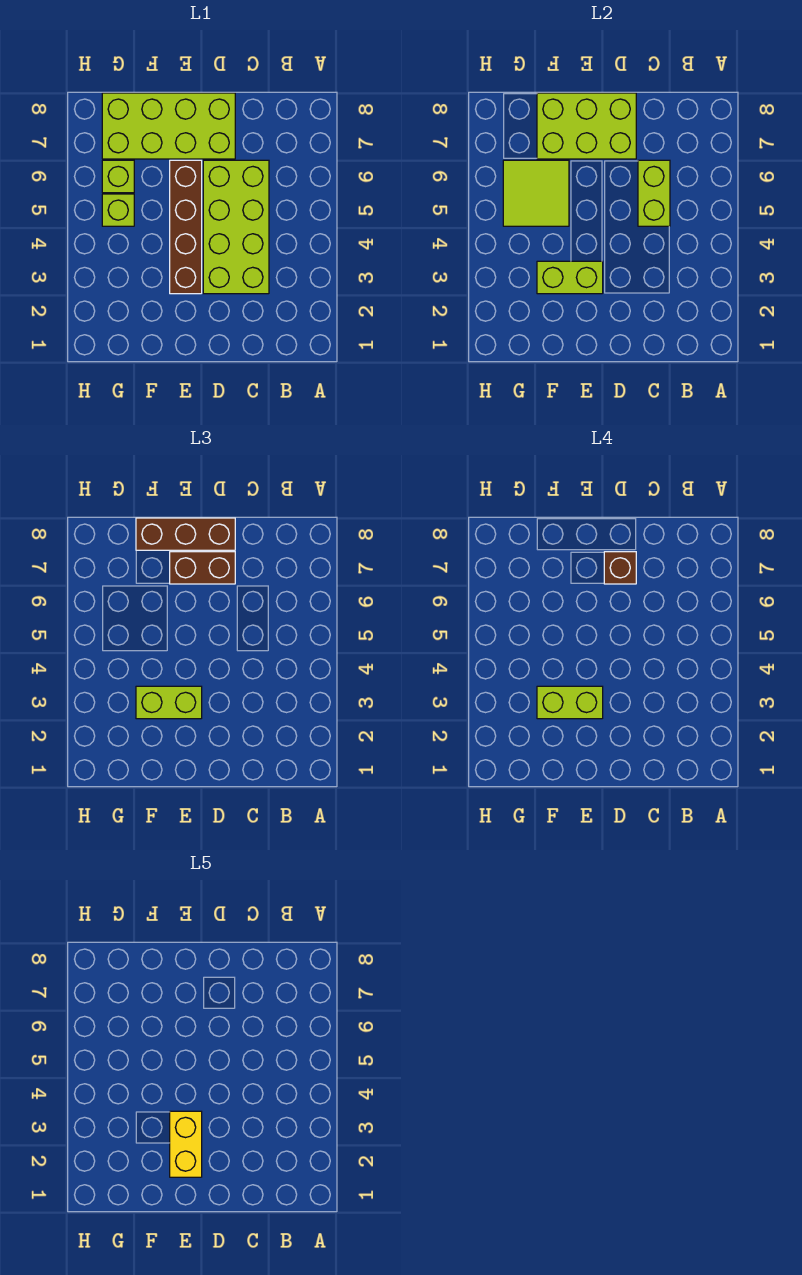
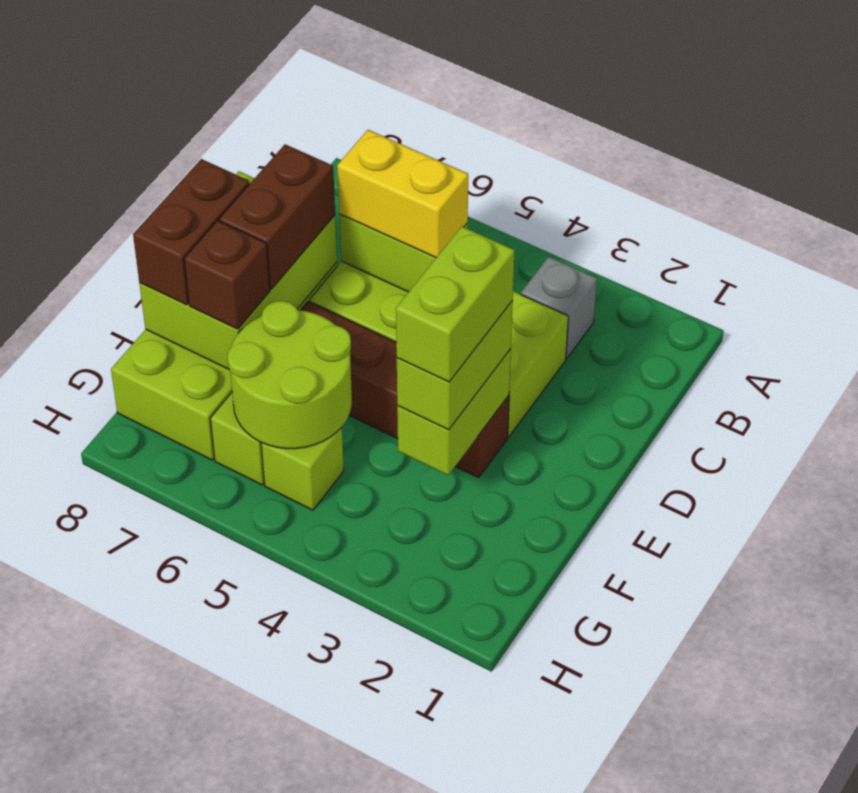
none -> grey brick B3 level 1
brown brick D7 level 4 -> brown brick F7 level 3
brown brick D8:F8 level 3 -> brown brick E8:F8 level 3
yellow brick E2:E3 level 5 -> yellow brick C5:C6 level 3
lime tile F5:G6 level 2 -> lime round brick F5:G6 level 2

